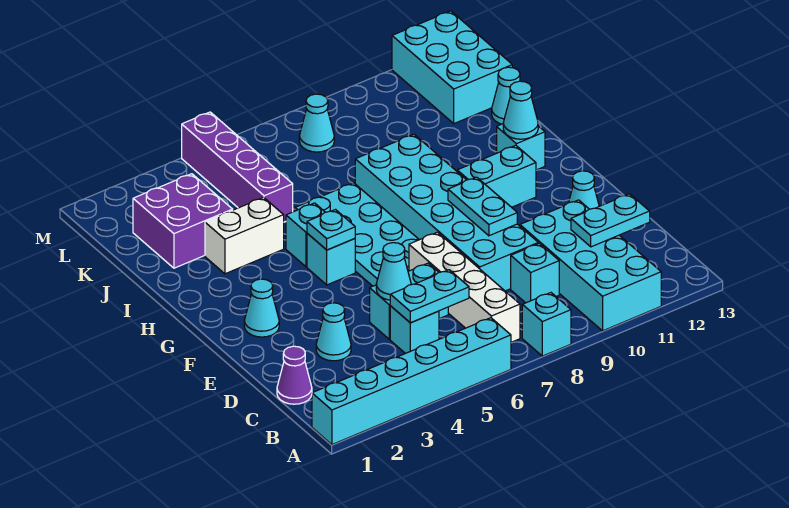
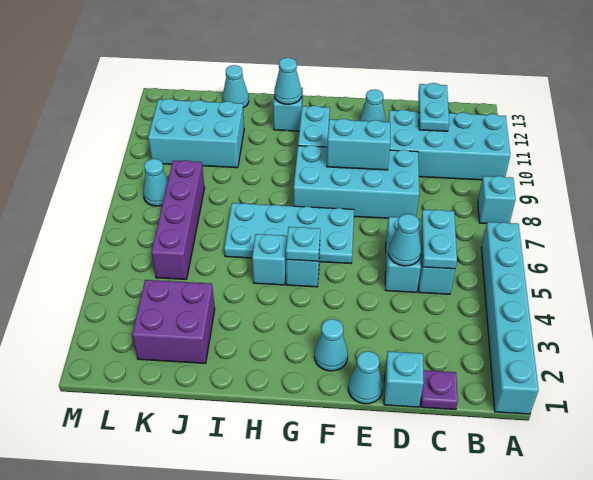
white brick B7:E7 level 1 -> none
purple cone C1 level 1 -> purple plate C1 level 1
cyan brick C9 level 1 -> cyan brick D1 level 1
cyan cone D3 level 1 -> cyan cone E1 level 1
cyan brick D8:I9 level 1 -> cyan brick D8:G9 level 1
cyan plate E9:F9 level 2 -> cyan brick E9:F9 level 2
white brick I3:I4 level 1 -> none
purple brick J5:M5 level 1 -> purple brick K5:K8 level 1
cyan brick K12:M13 level 1 -> cyan brick J10:L11 level 1

